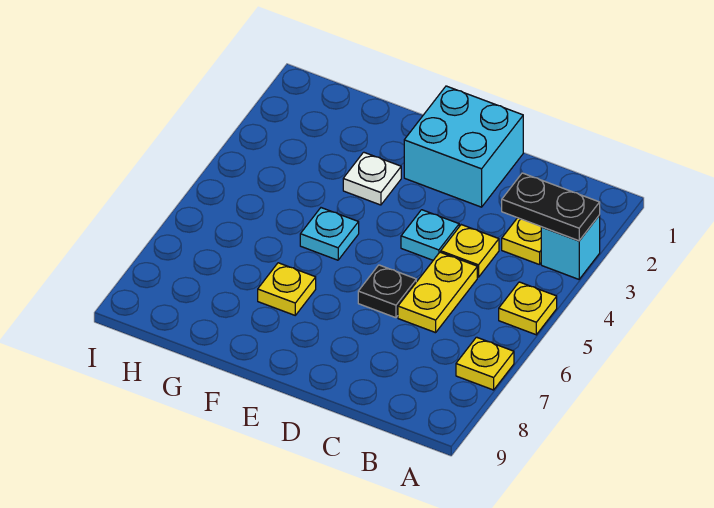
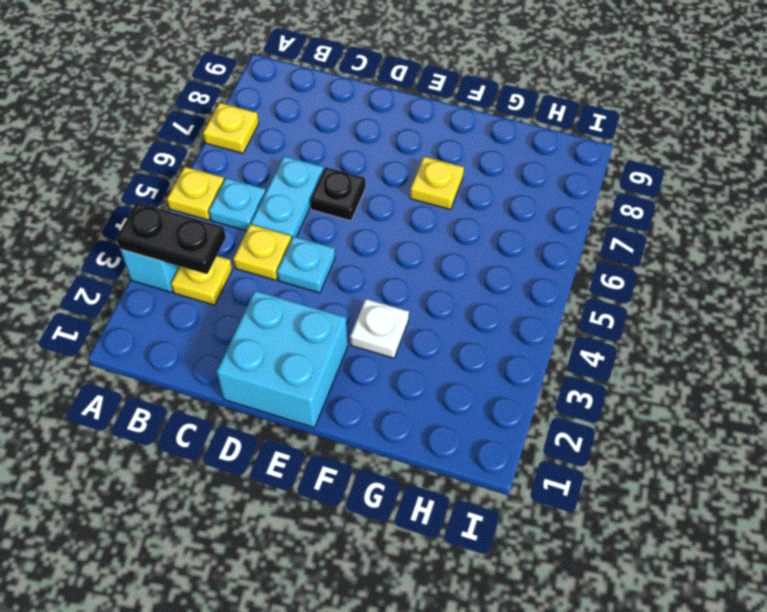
yellow plate C5:C6 level 1 -> cyan plate C5:C6 level 1
cyan plate F5 level 1 -> cyan plate B5 level 1

